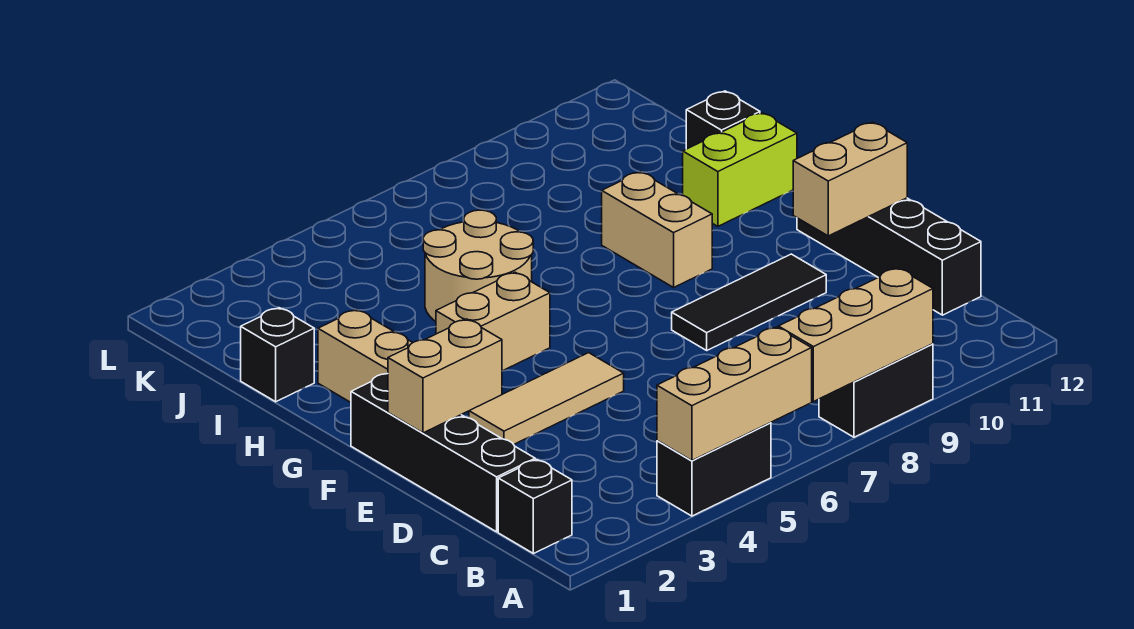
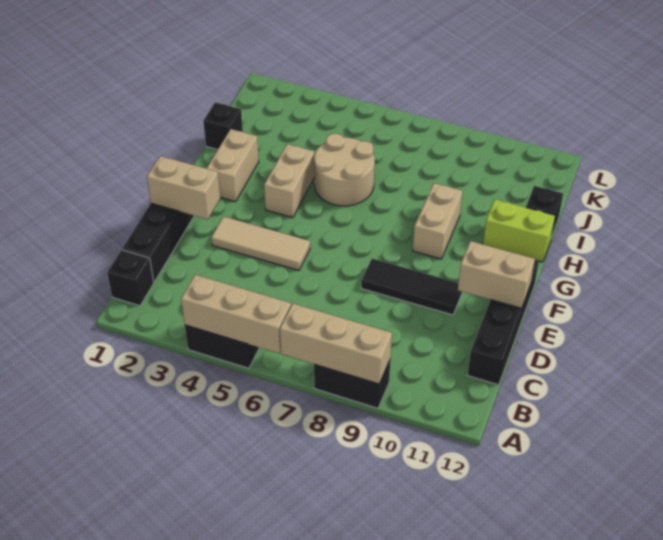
tan brick G4:G5 level 1 -> tan brick G4:H4 level 1

